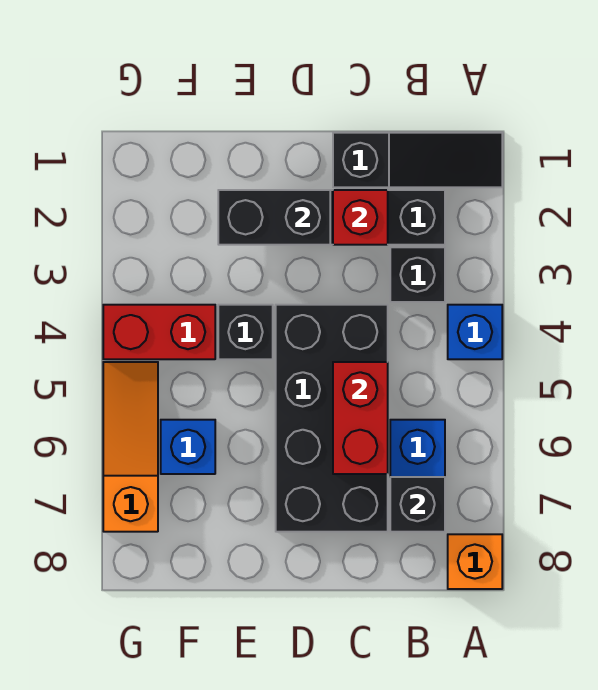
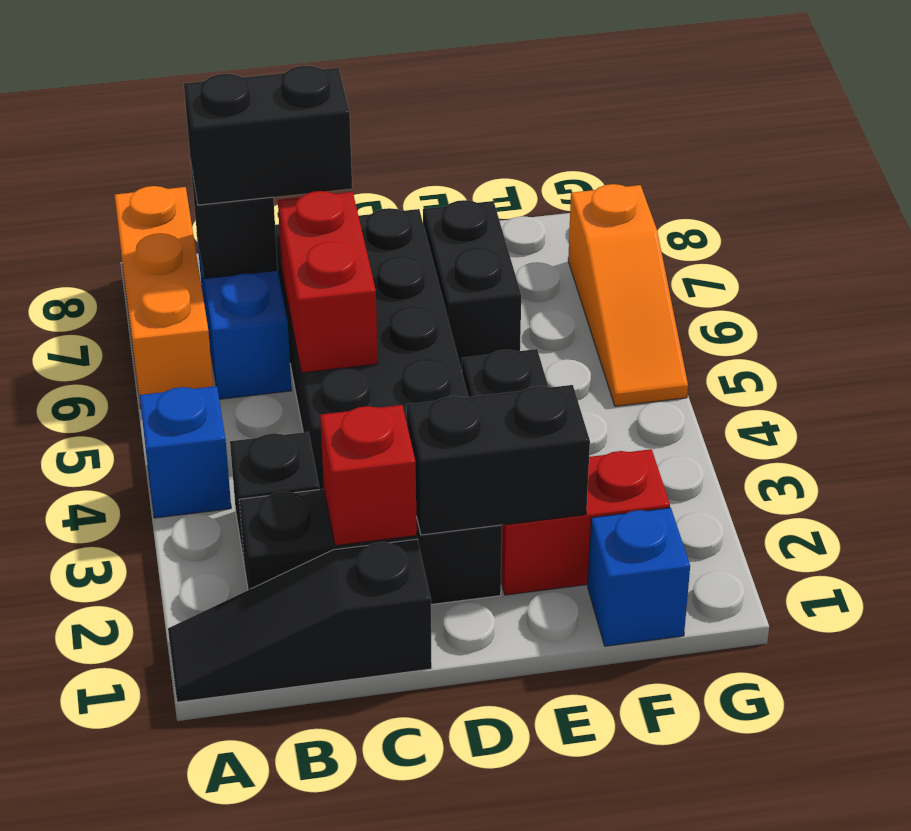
orange brick A8 level 1 -> orange brick A6:A8 level 1
none -> black brick B7:C7 level 3
none -> black brick E6:E7 level 1
red brick F4:G4 level 1 -> red brick E2:F2 level 1
blue brick F6 level 1 -> blue brick F1 level 1

